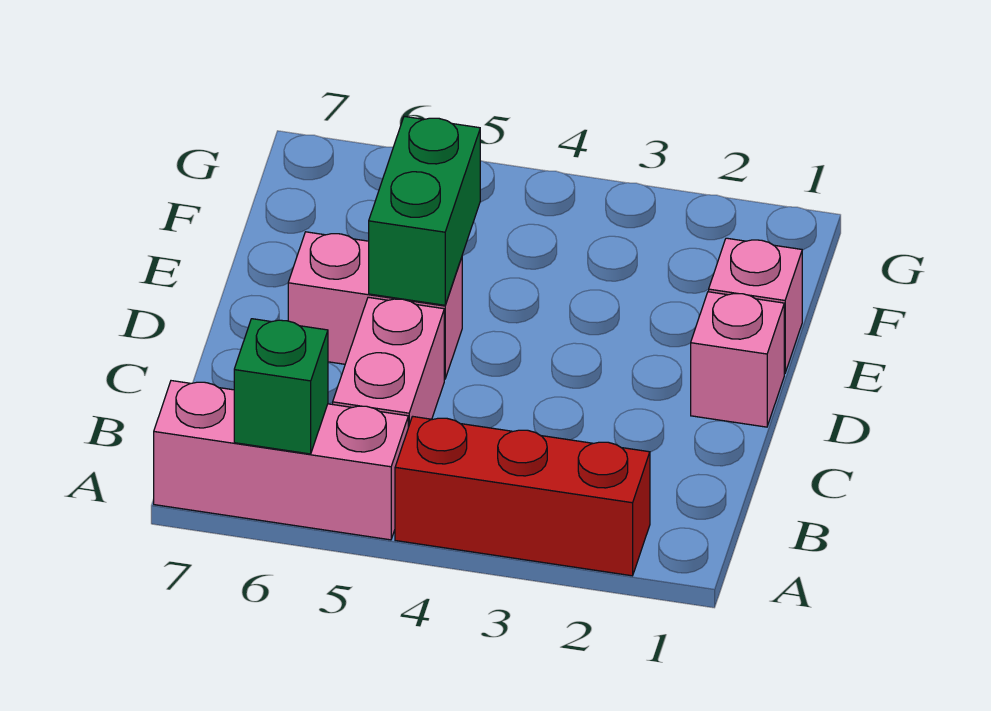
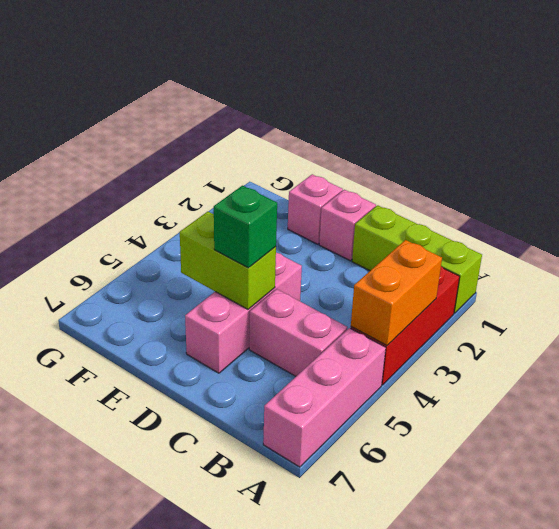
none -> lime brick A1:C1 level 1
none -> orange brick A3:A4 level 2
green brick A6 level 2 -> green brick D5 level 3
pink brick D5:D6 level 1 -> pink brick D4:D6 level 1
green brick D5:E5 level 2 -> lime brick D5:E5 level 2

